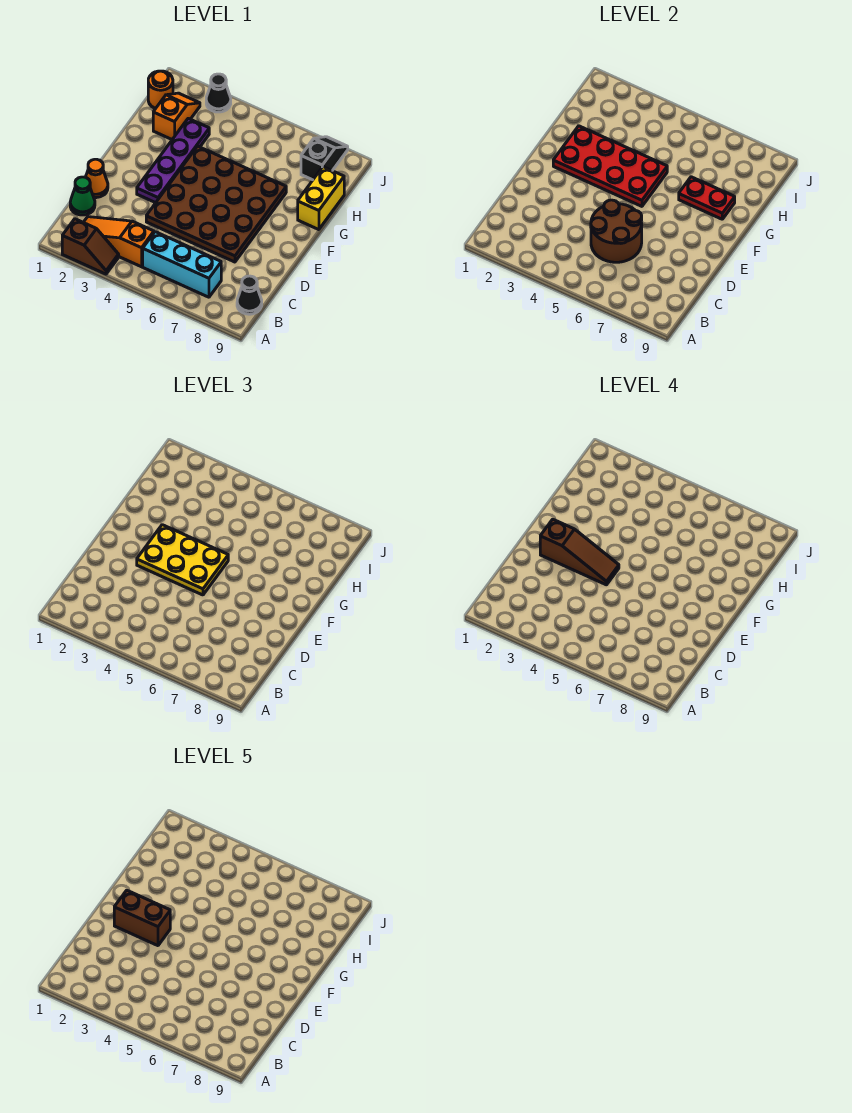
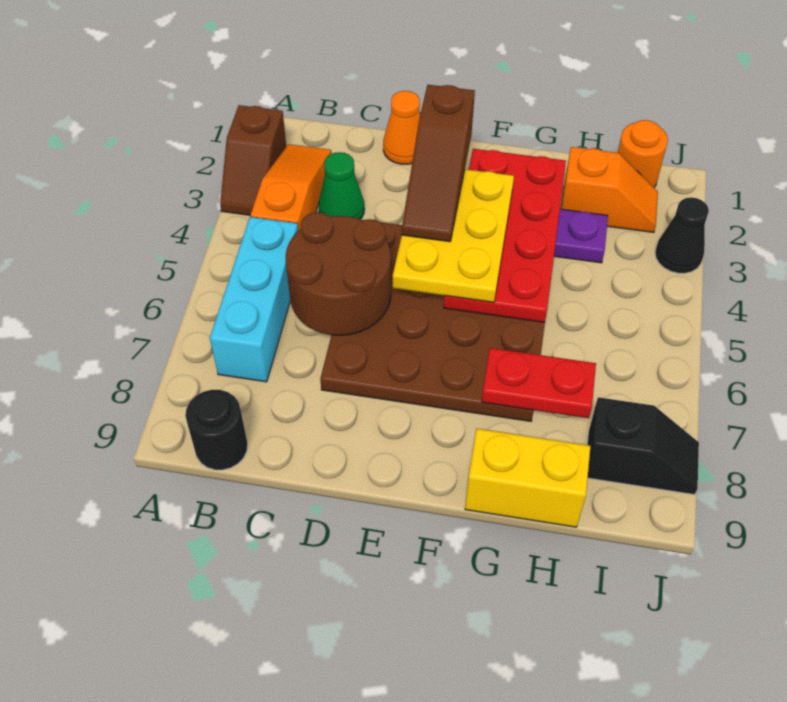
black cone B9 level 1 -> black round brick B9 level 1
green cone C1 level 1 -> green cone C3 level 1
brown brick E2:E3 level 5 -> none
red plate G7:G8 level 2 -> red plate G7:H7 level 2

